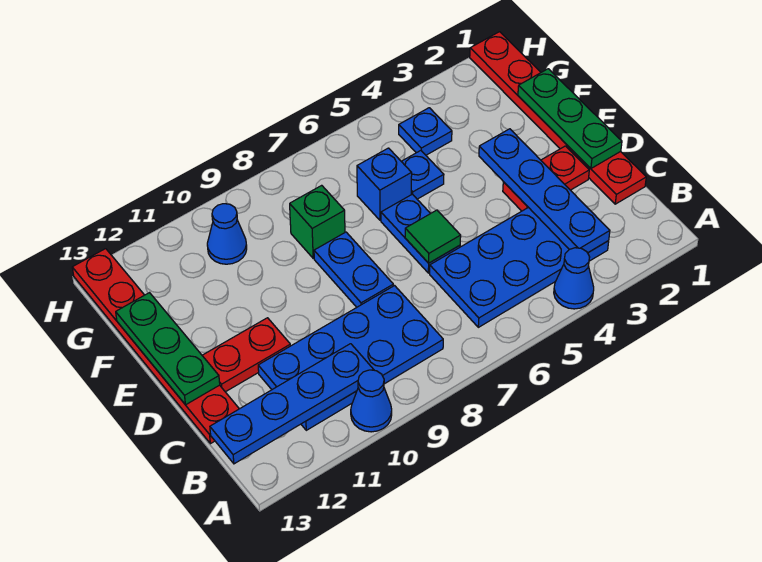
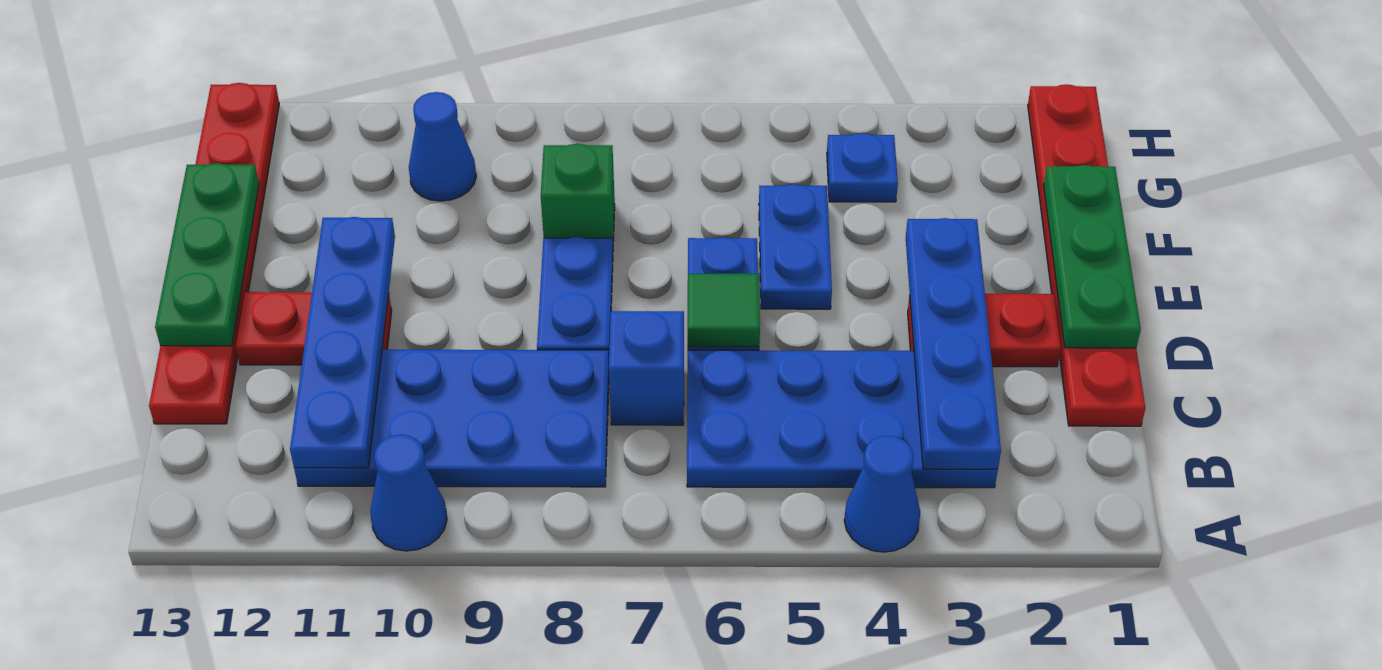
blue plate B10:B13 level 2 -> blue plate B11:E11 level 2
blue plate F5 level 1 -> blue plate E5:F5 level 1
blue brick F6 level 1 -> blue brick C7 level 1

